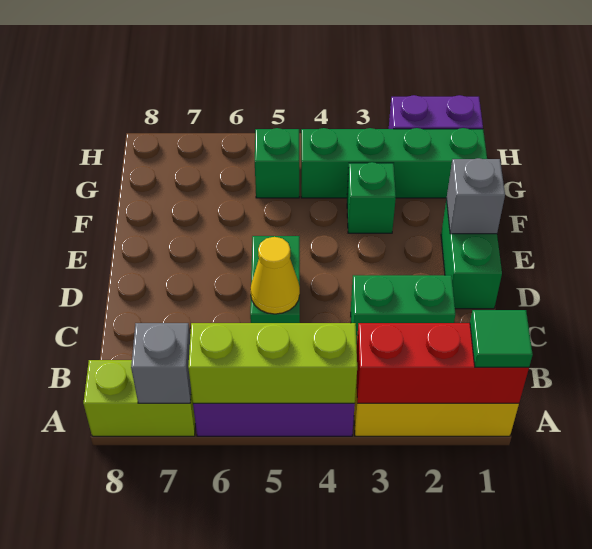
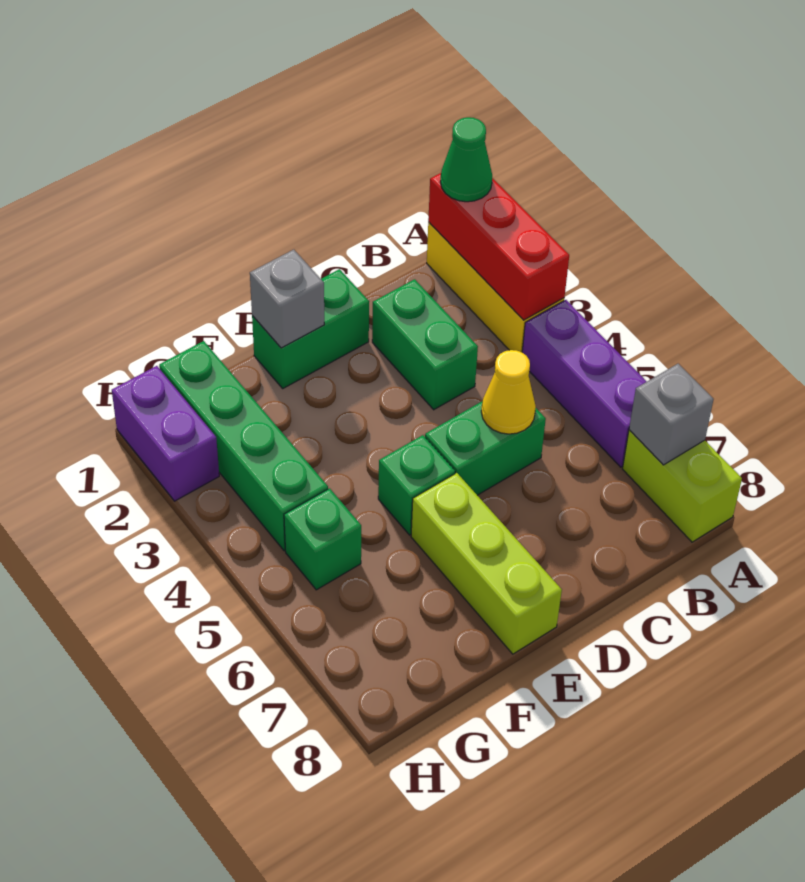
green tile A1 level 3 -> green cone A1 level 3
lime brick A4:A6 level 2 -> lime brick E6:E8 level 1
green brick F3 level 1 -> green brick E5 level 1

